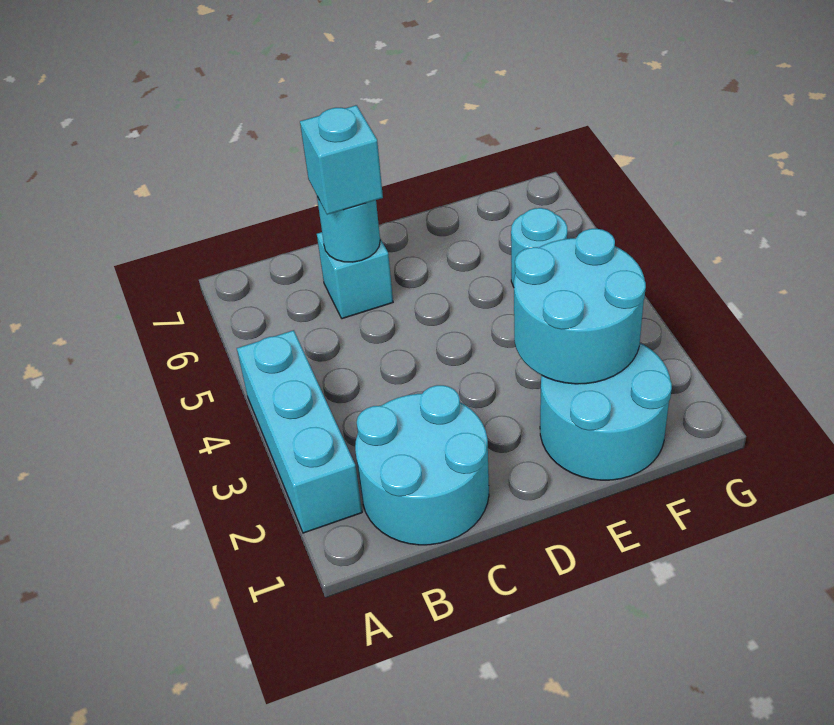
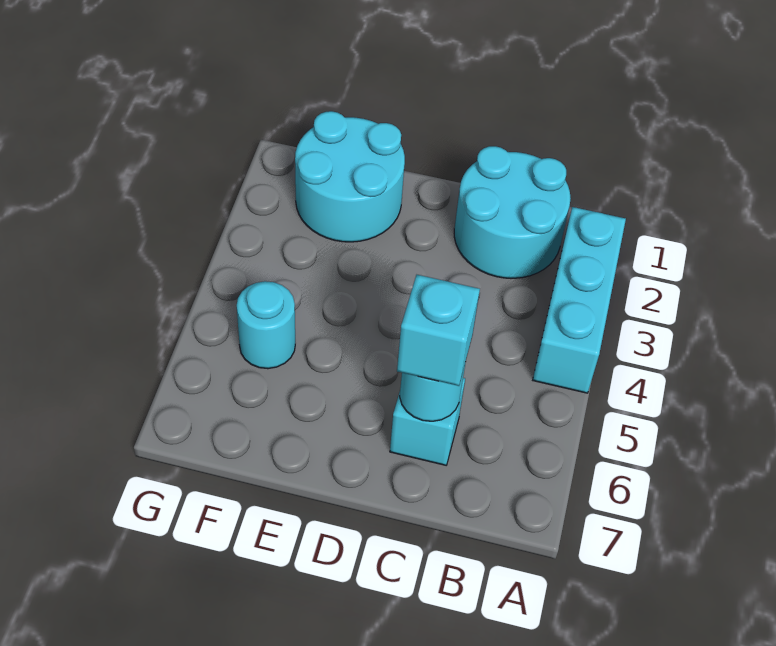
cyan round brick E2:F3 level 2 -> none

